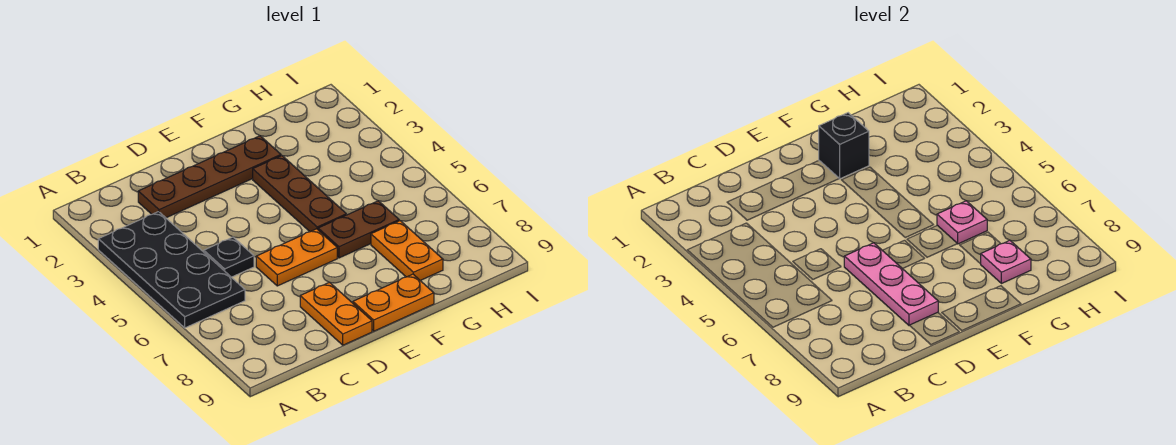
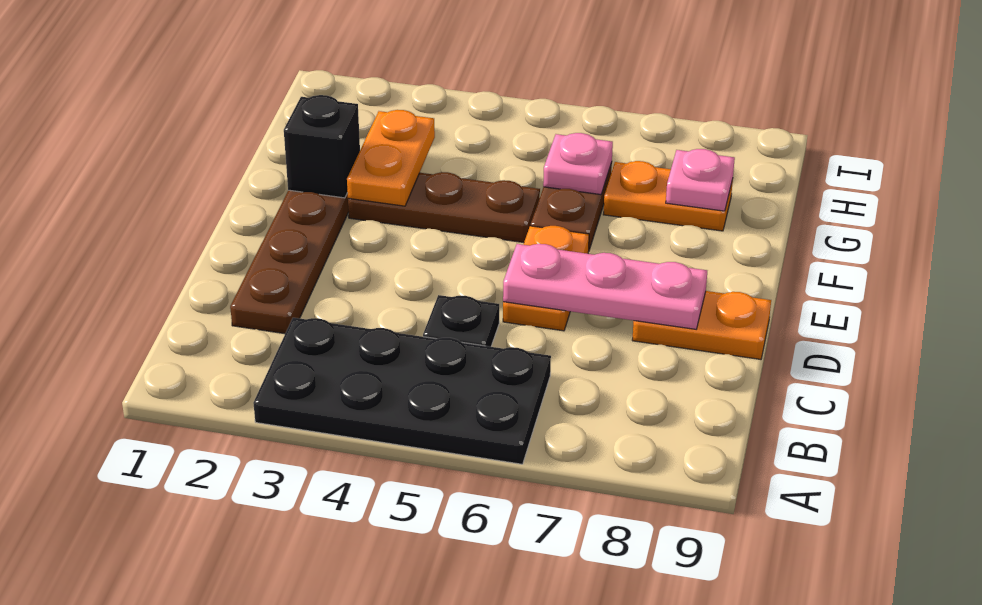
orange plate E9:F9 level 1 -> orange plate F3:G3 level 2

